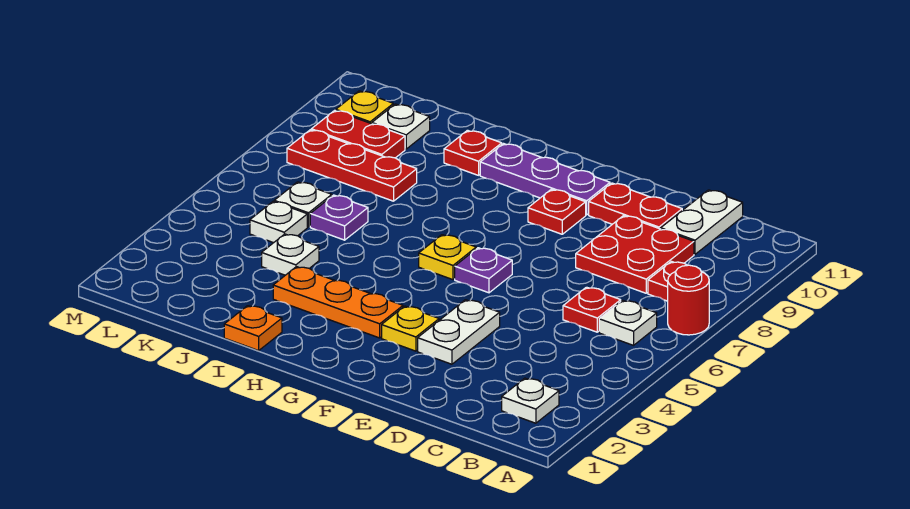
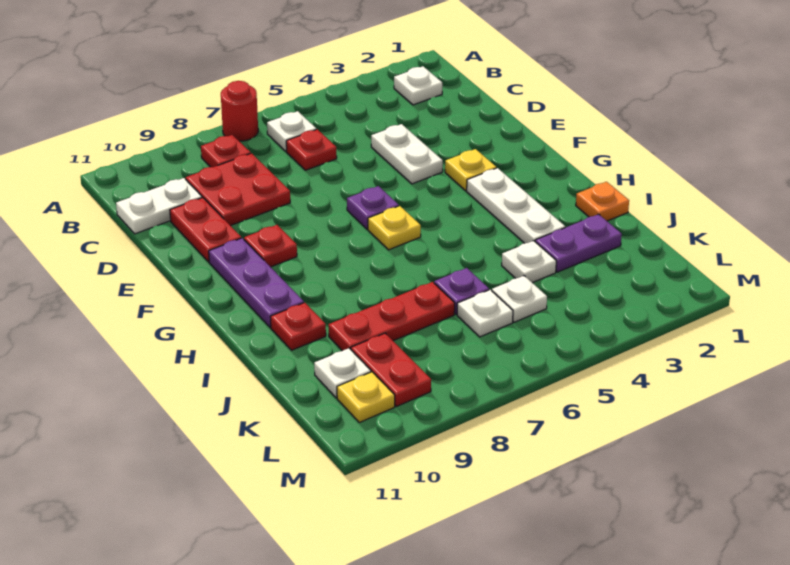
white plate E3:E4 level 1 -> white plate D4:E4 level 1
orange plate G3:I3 level 1 -> white plate G3:I3 level 1
none -> purple plate J2:J3 level 1
red plate J8:L8 level 1 -> red plate J7:J9 level 1

